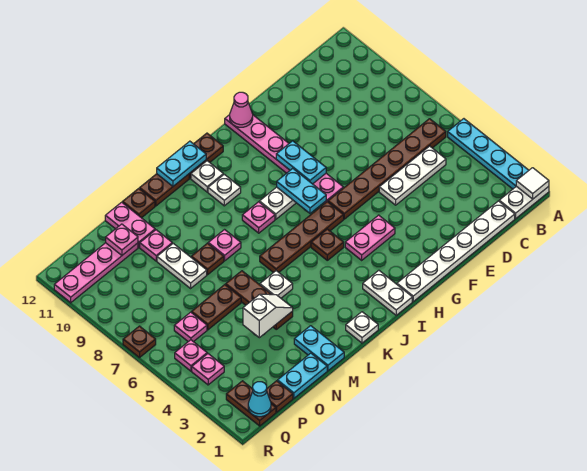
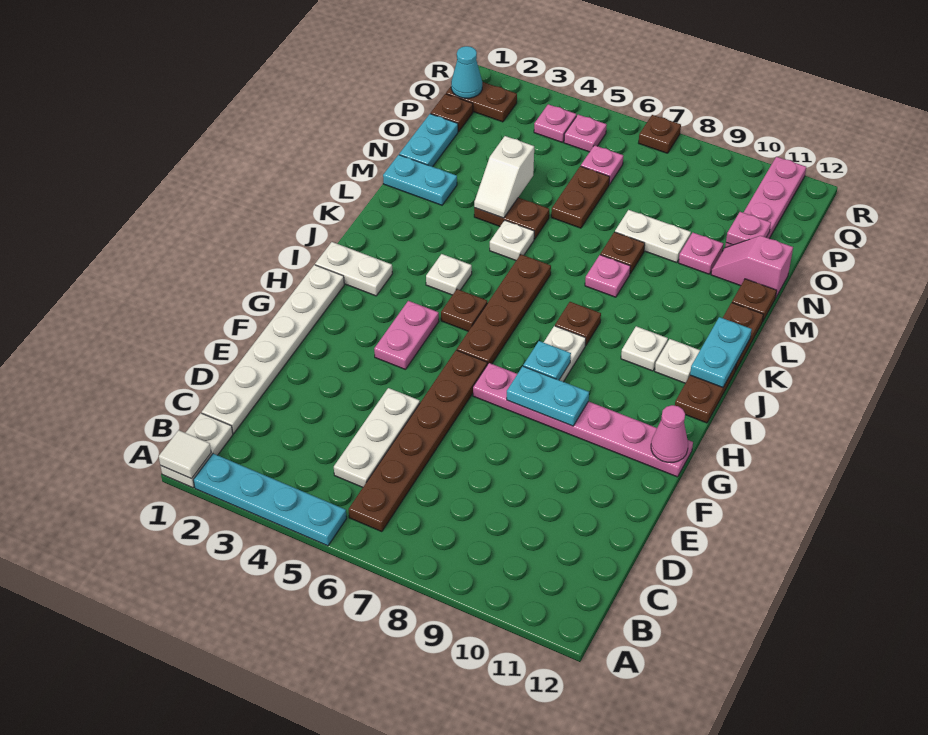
cyan plate H7:H8 level 2 -> cyan plate H8 level 2
pink plate J8 level 1 -> brown plate J8 level 1
white plate K1 level 1 -> white plate J4 level 1
brown plate M4:M6 level 1 -> brown plate M4:M5 level 1
pink plate N11:N12 level 1 -> pink slope N11:N12 level 1 top 12

